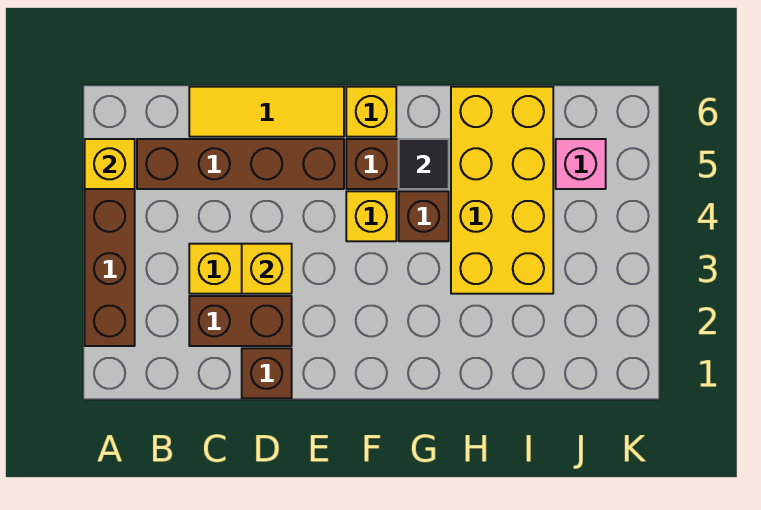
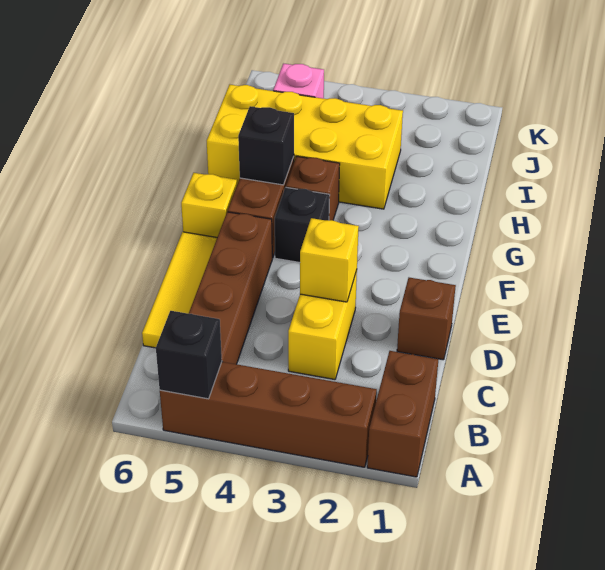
yellow brick A5 level 2 -> black brick A5 level 2
brown brick C2:D2 level 1 -> brown brick A1:B1 level 1
yellow brick F4 level 1 -> black brick F4 level 1
black tile G5 level 2 -> black brick G5 level 2

